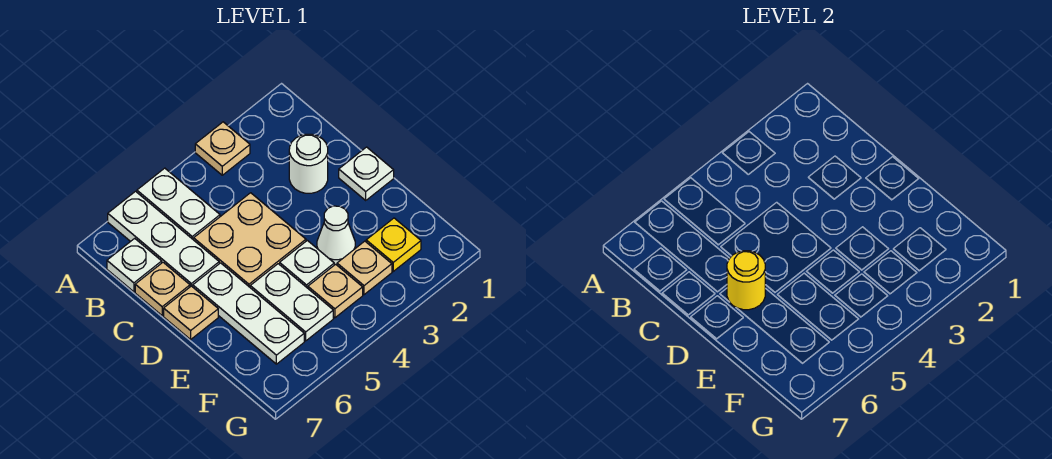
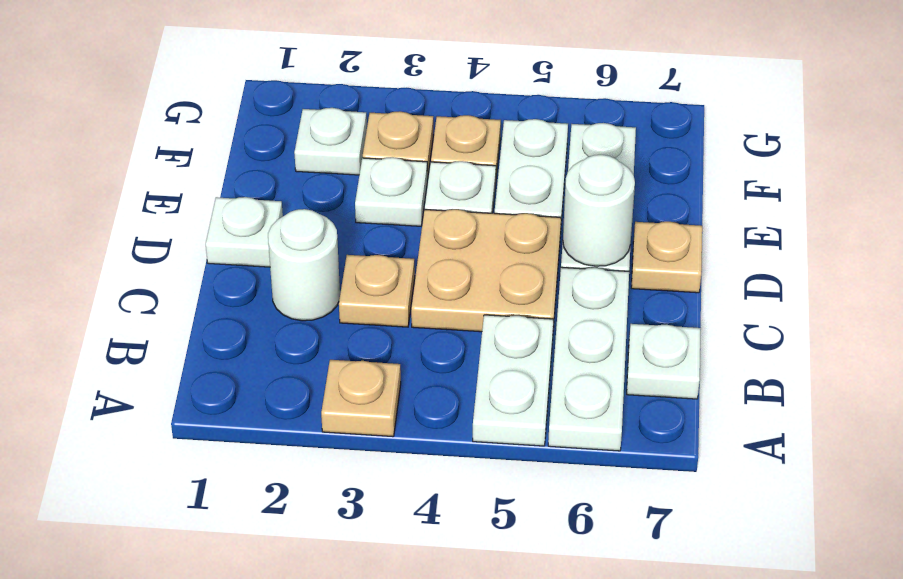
tan plate C7 level 1 -> tan plate C3 level 1
yellow round brick D6 level 2 -> white round brick D6 level 2
white cone E3 level 1 -> white plate E3 level 1
yellow plate F2 level 1 -> white plate F2 level 1

